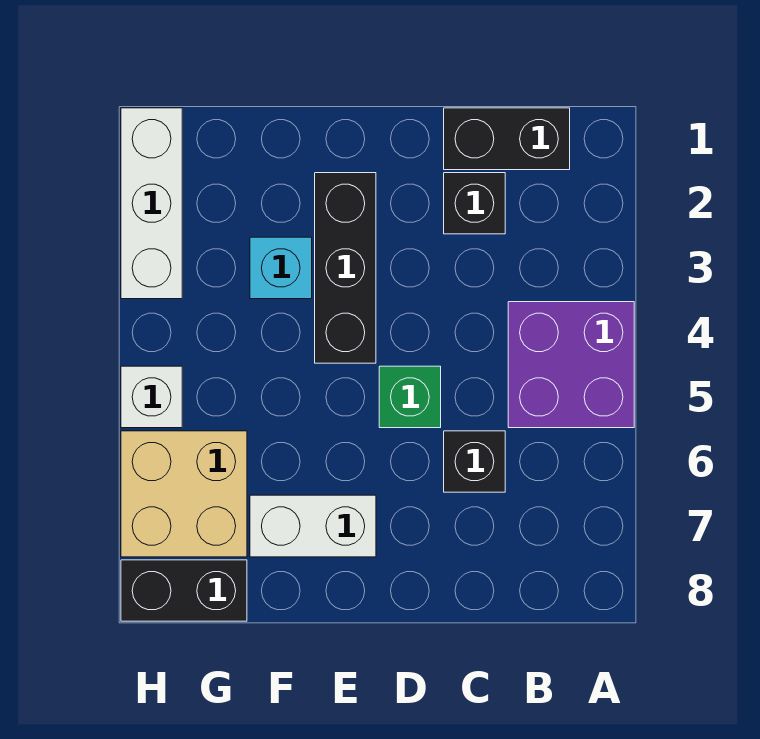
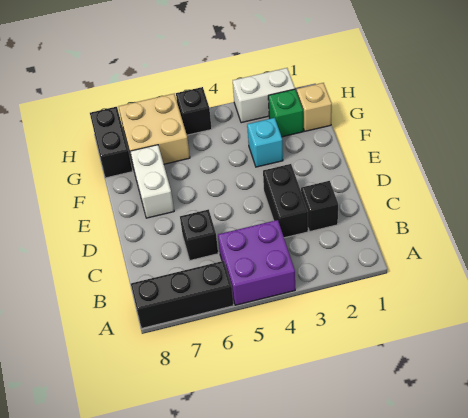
black brick B1:C1 level 1 -> black brick C3:D3 level 1
green brick D5 level 1 -> green brick G2 level 1
black brick E2:E4 level 1 -> black brick A6:A8 level 1
none -> tan brick G1 level 1
white brick H1:H3 level 1 -> white brick H2:H3 level 1
white brick H5 level 1 -> black brick H5 level 1

